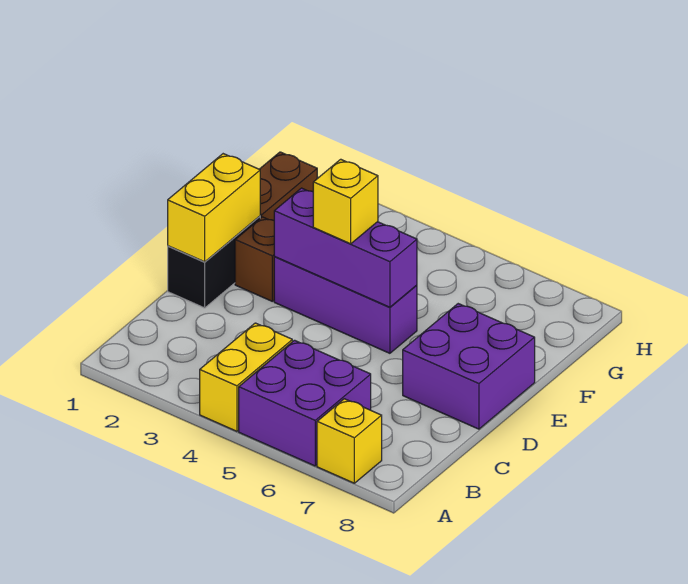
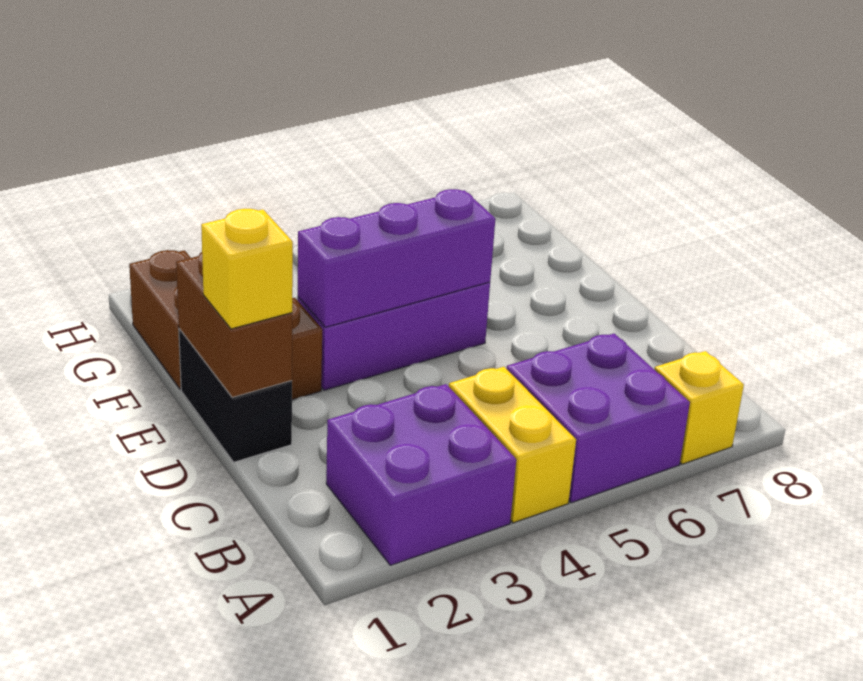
yellow brick D1:E1 level 2 -> brown brick D1:E1 level 2
purple brick D7:E8 level 1 -> purple brick A2:B3 level 1
yellow brick E4 level 3 -> yellow brick D1 level 3

